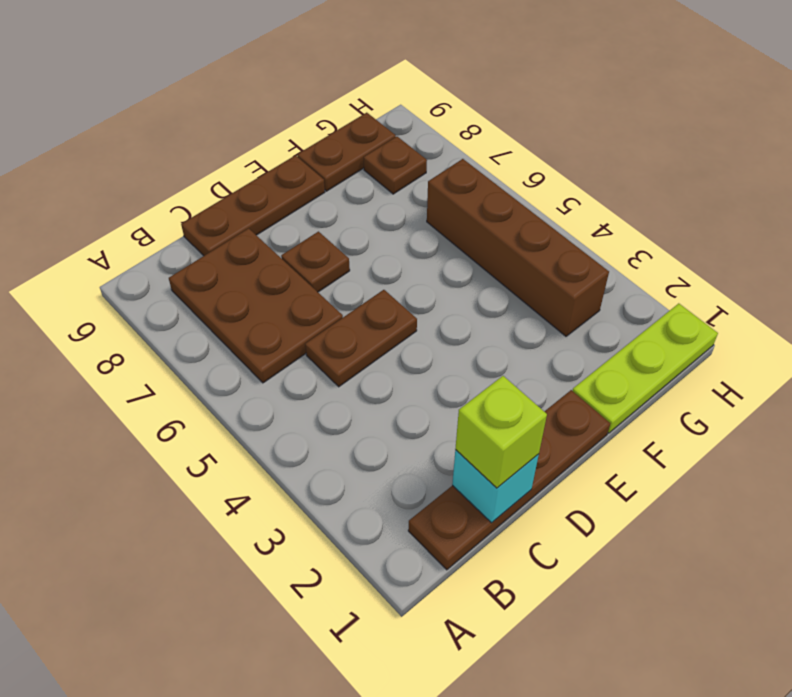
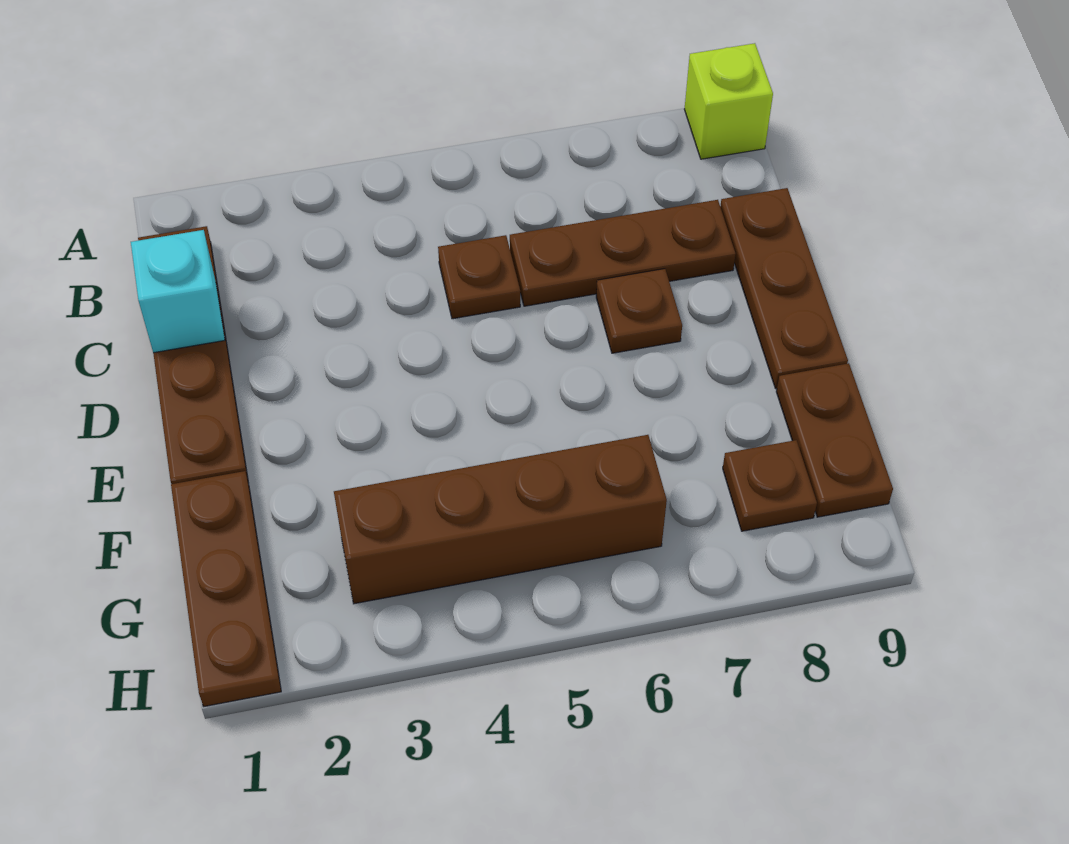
brown plate B6:C8 level 1 -> brown plate C6:C8 level 1
lime brick C1 level 3 -> lime brick A9 level 1
brown plate C5:D5 level 1 -> brown plate C5 level 1
lime plate F1:H1 level 1 -> brown plate F1:H1 level 1

